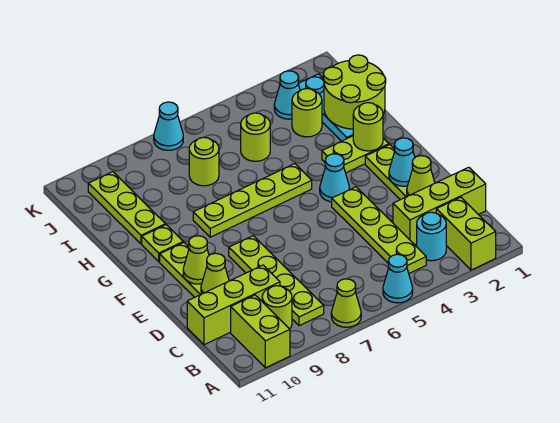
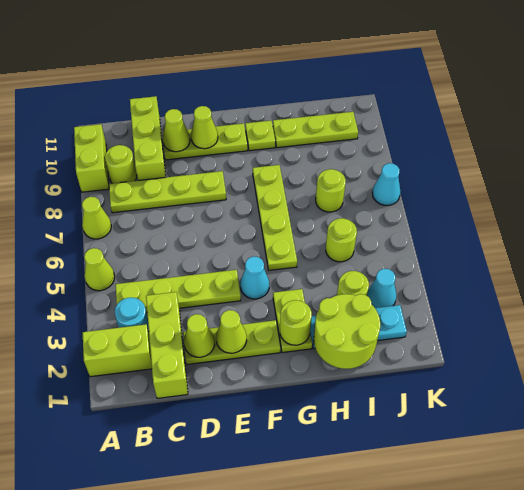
cyan cone A5 level 1 -> lime cone A5 level 1
lime brick A10:B10 level 1 -> lime brick A9:A10 level 1
cyan cone E2 level 2 -> lime cone E2 level 2

